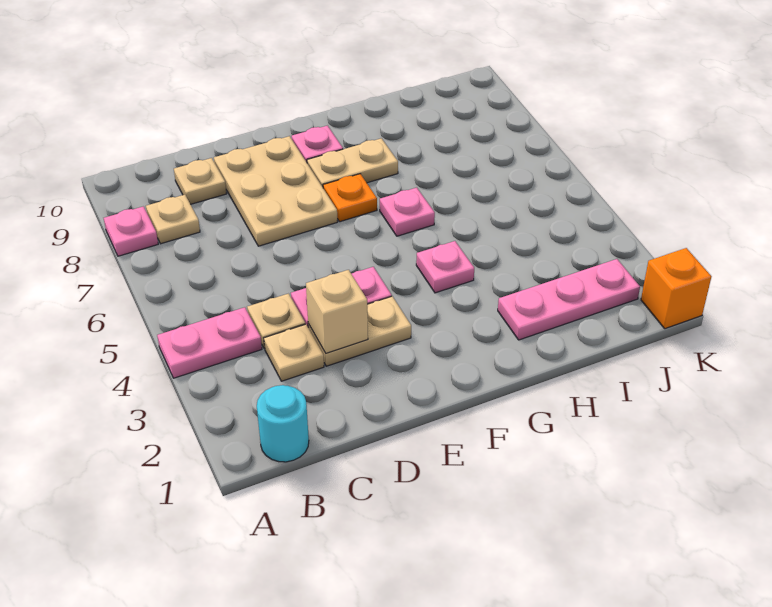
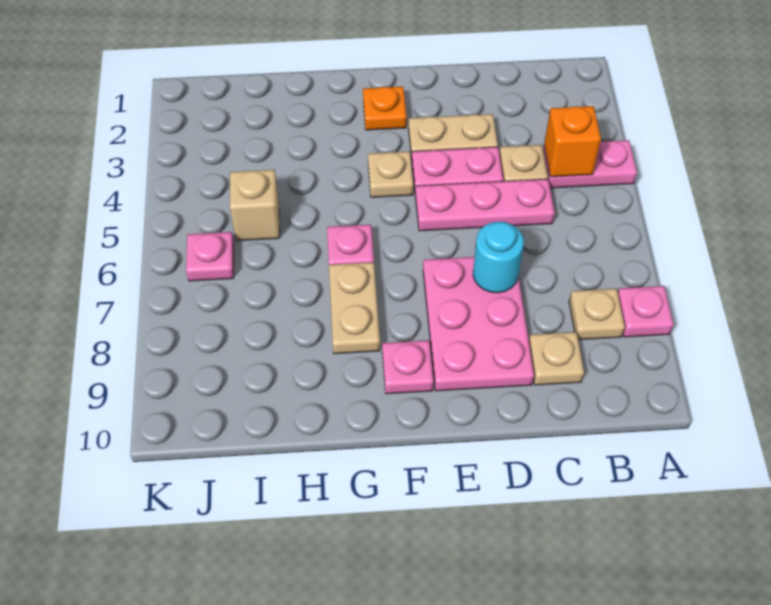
cyan round brick B1 level 1 -> cyan round brick D7 level 2
tan plate C3 level 1 -> tan plate F4 level 1
tan brick D3 level 2 -> tan brick I5 level 1
tan plate D7:E9 level 1 -> pink plate D7:E9 level 1
orange plate F7 level 1 -> orange plate F2 level 1
tan plate F8:G8 level 1 -> tan plate G7:G8 level 1
pink plate G4 level 1 -> pink plate J6 level 1
pink plate H2:J2 level 1 -> pink plate C5:E5 level 1
orange brick K1 level 1 -> orange brick B4 level 2

